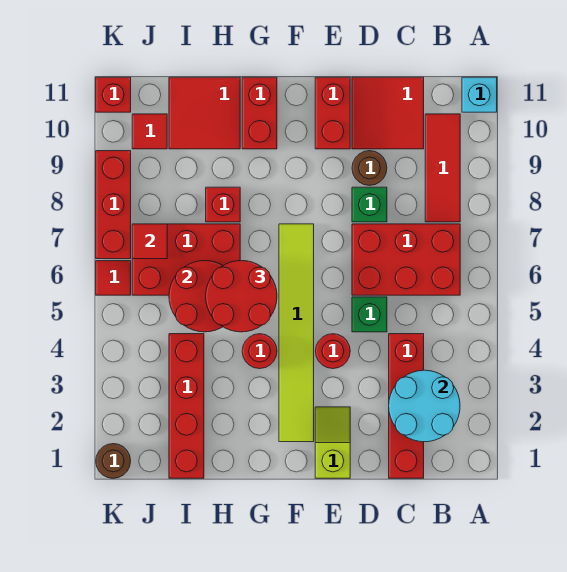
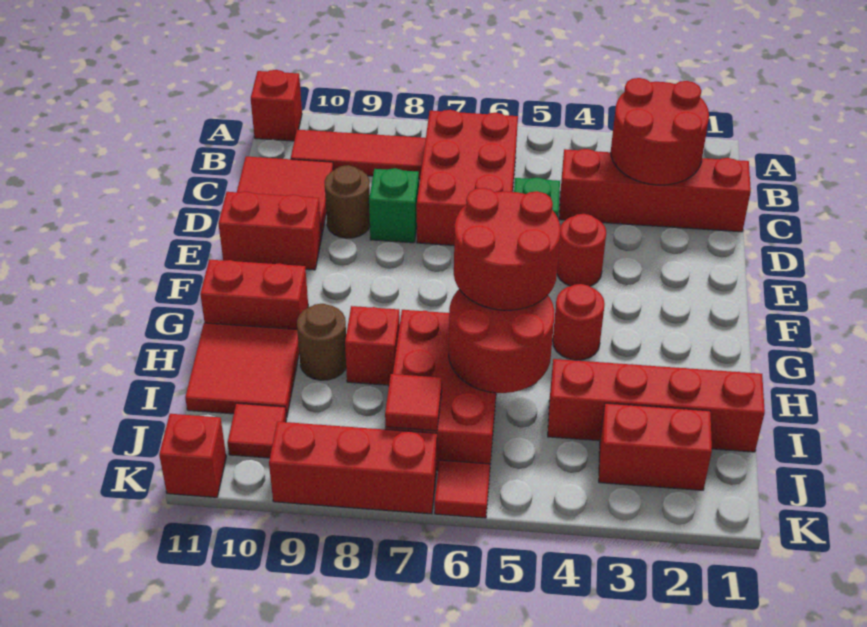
cyan brick A11 level 1 -> red brick A11 level 1
cyan round brick B2:C3 level 2 -> red round brick B2:C3 level 2
lime slope E1:E2 level 1 top 1 -> none
lime tile F2:F7 level 1 -> none
none -> red brick J2:J3 level 1
brown round brick K1 level 1 -> brown round brick H9 level 1

